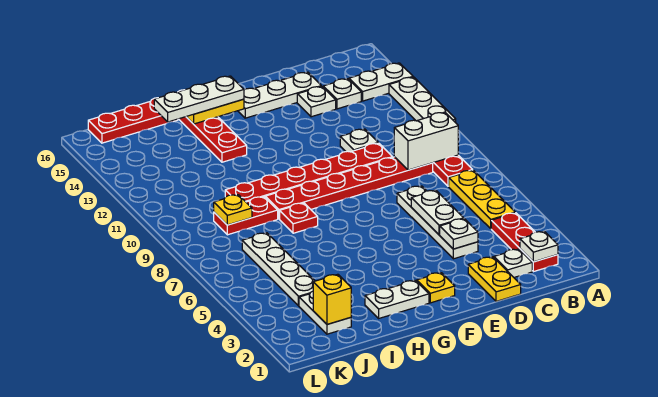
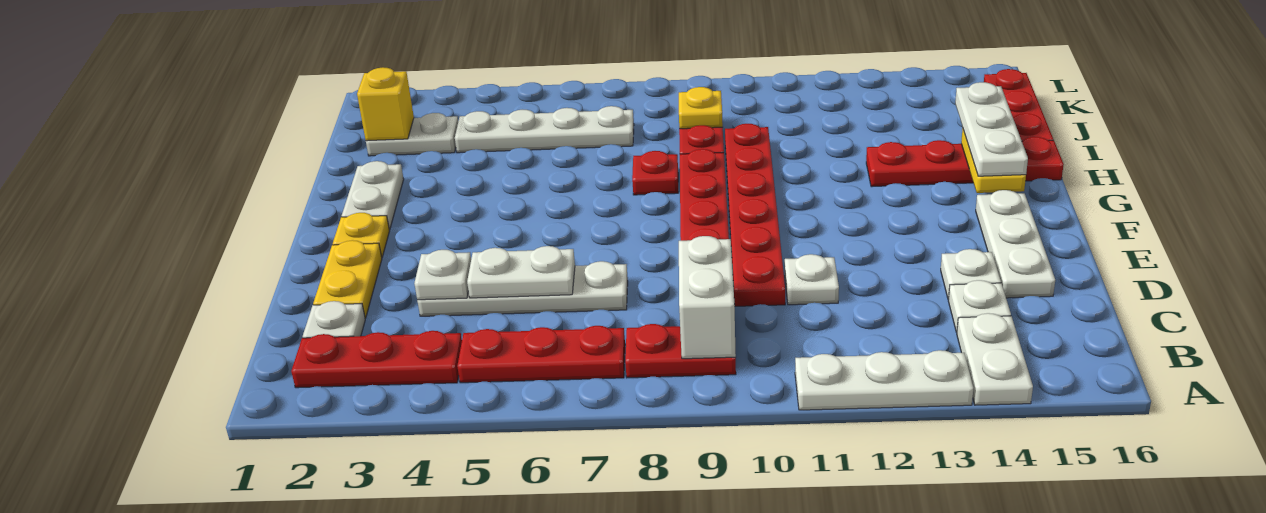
white plate B2 level 2 -> none
yellow plate B5:B7 level 1 -> red plate B5:B7 level 1
yellow plate D1:D2 level 1 -> yellow plate D2:E2 level 1

